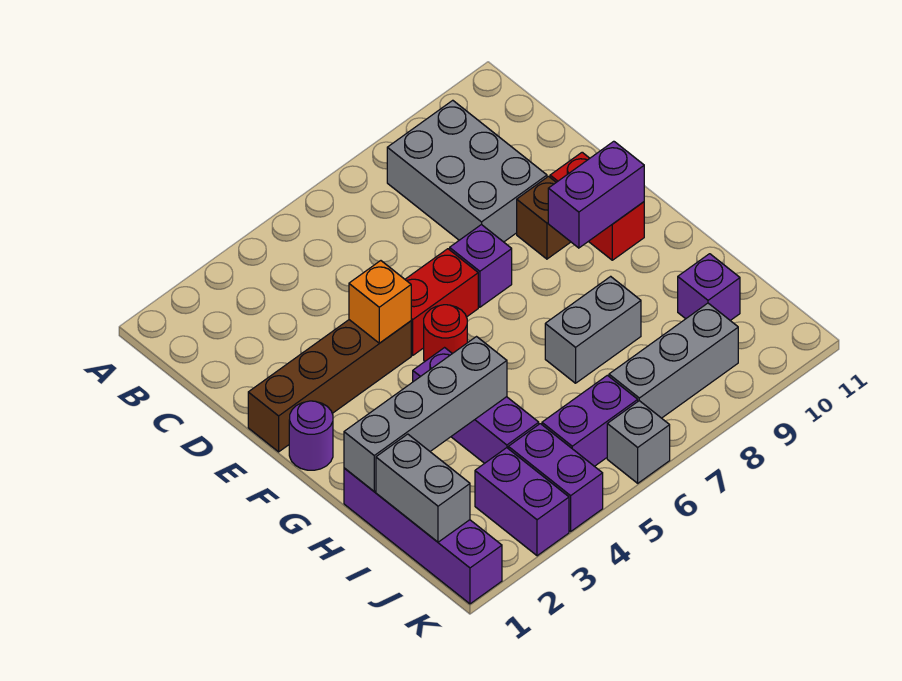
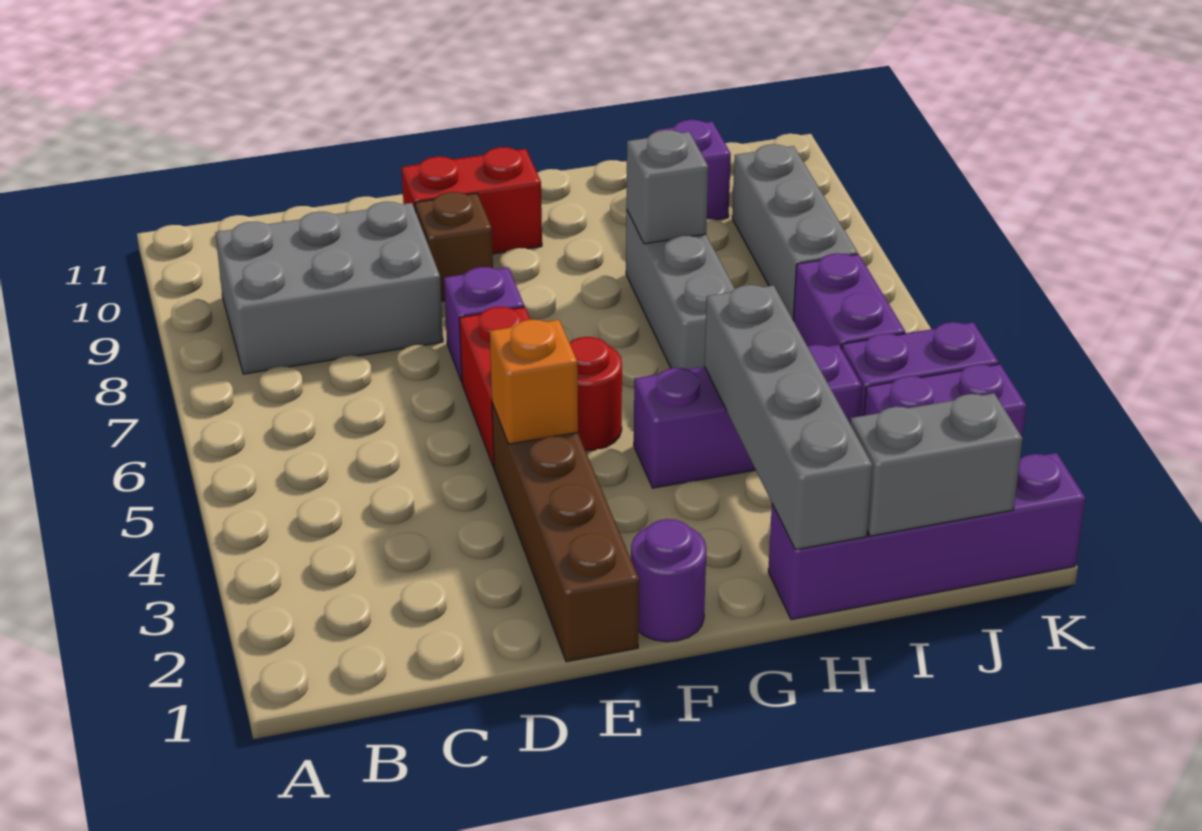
purple brick F9:F10 level 2 -> none
grey brick H7:H8 level 1 -> grey brick H6:H8 level 1
grey brick K6 level 1 -> grey brick H8 level 2

